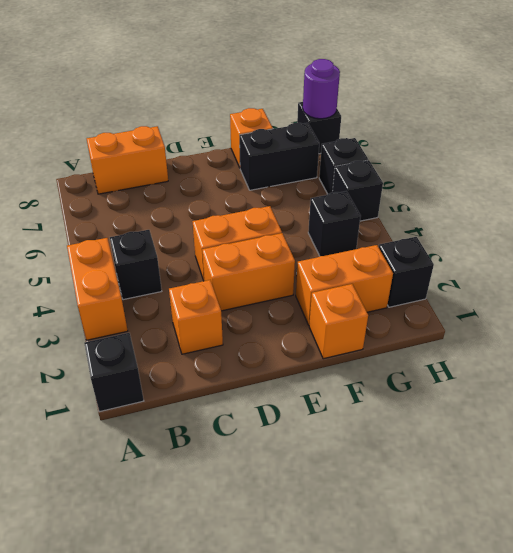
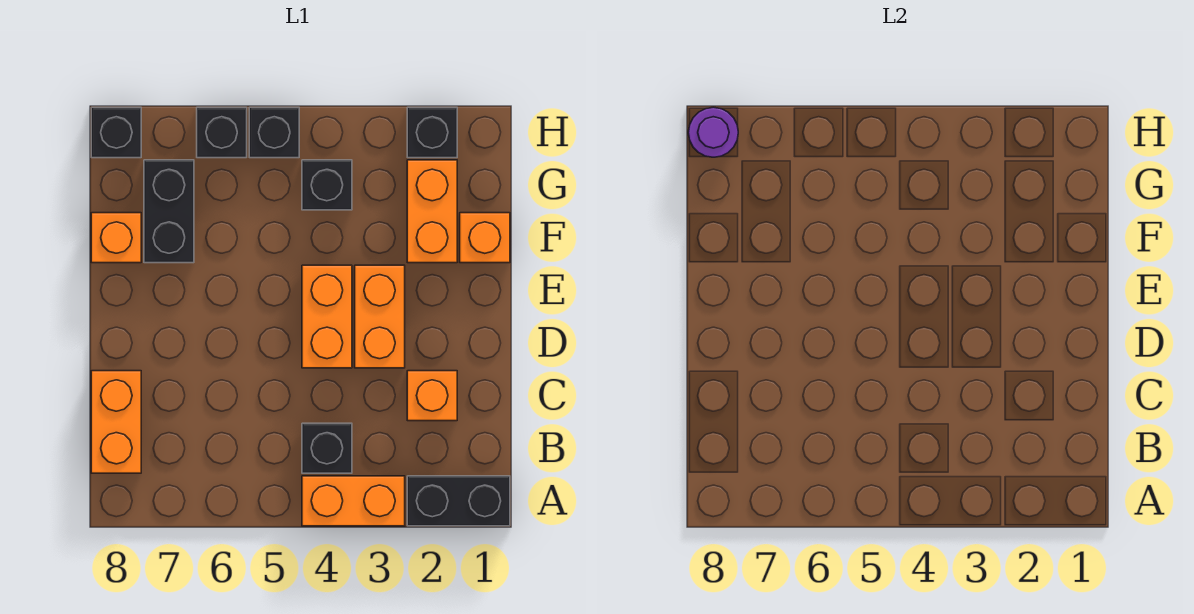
black brick A1 level 1 -> black brick A1:A2 level 1

